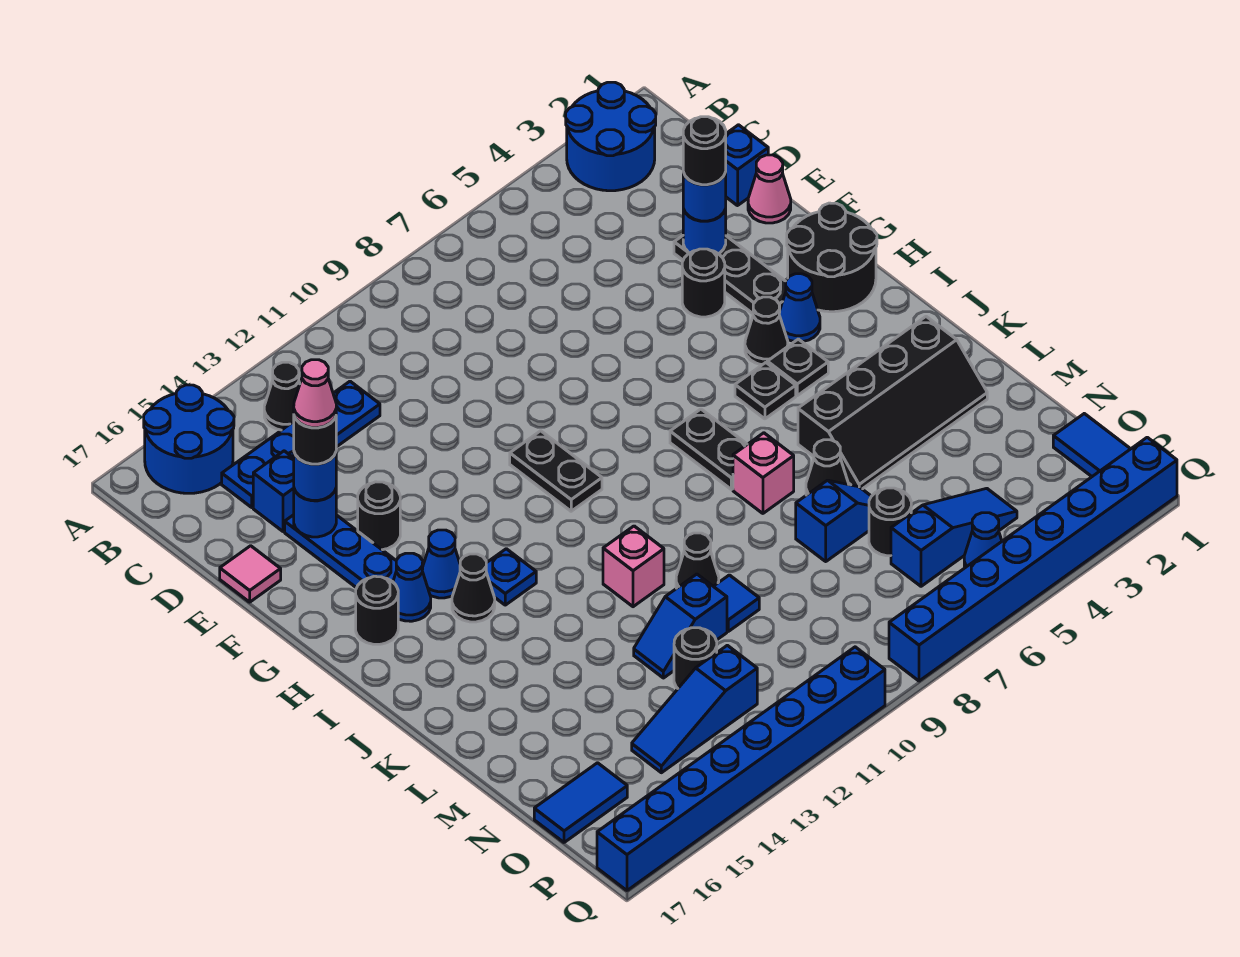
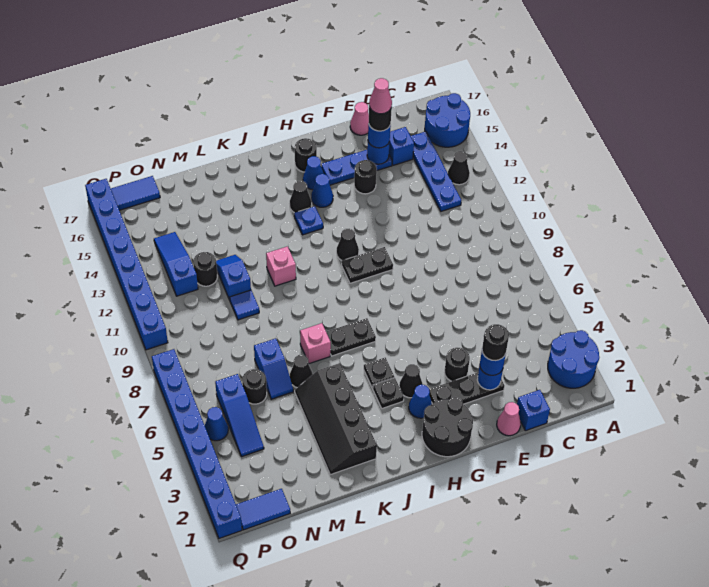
pink tile E17 level 1 -> pink cone E17 level 1
black cone L10 level 1 -> black cone H11 level 1
blue tile O16:O17 level 1 -> blue tile O17:P17 level 1

